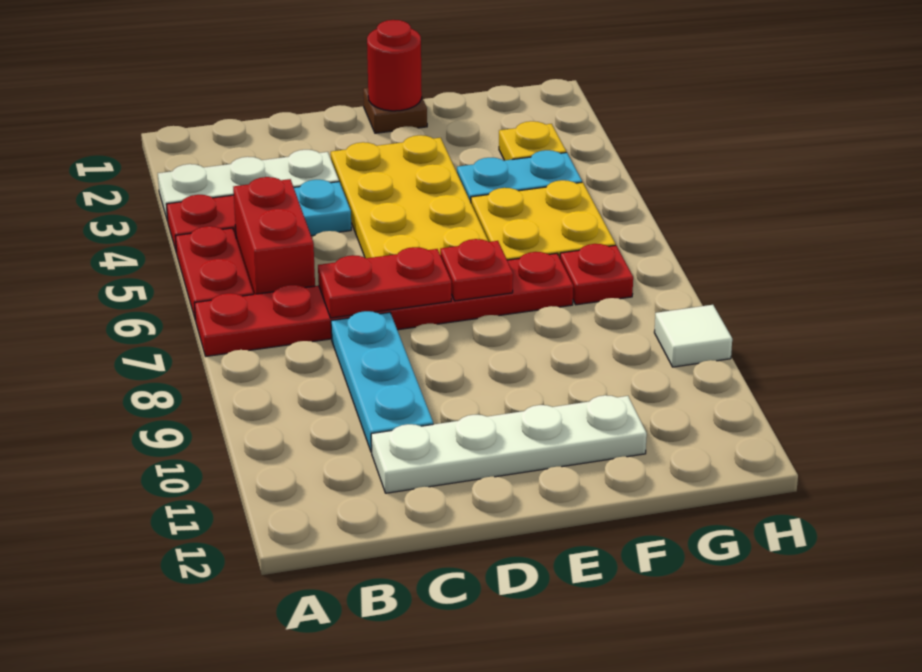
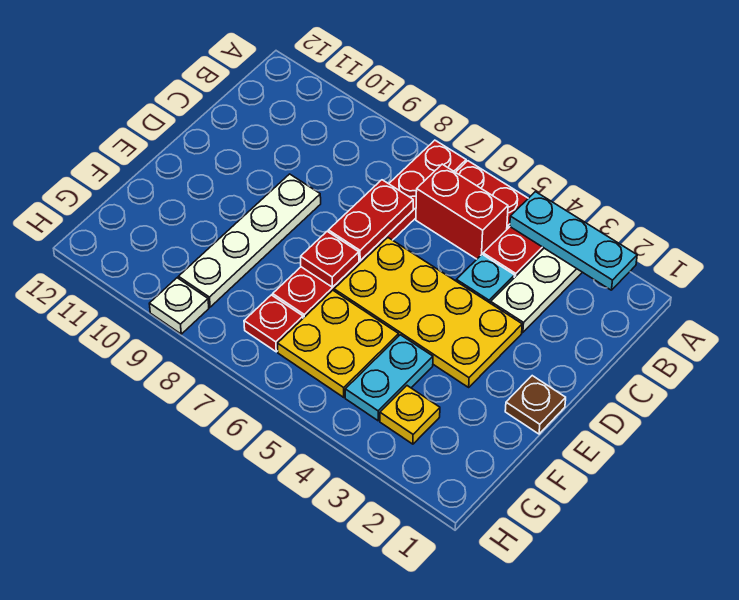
cyan plate C8:C10 level 1 -> cyan plate A2:A4 level 2
white plate C11:F11 level 1 -> white plate D9:G9 level 1
red round brick E1 level 2 -> none
white tile H9 level 1 -> white plate H9 level 1

